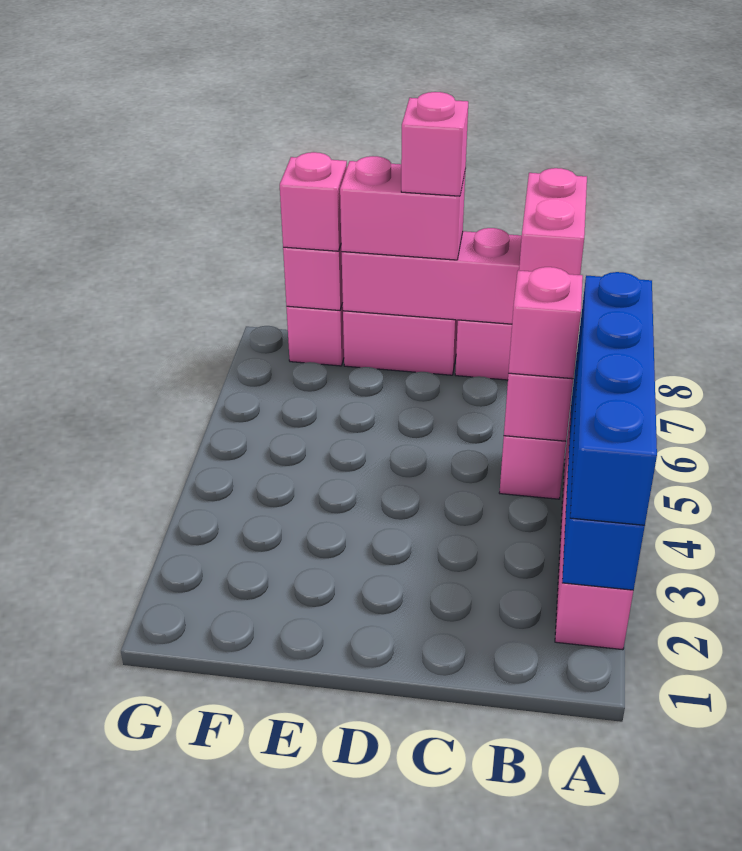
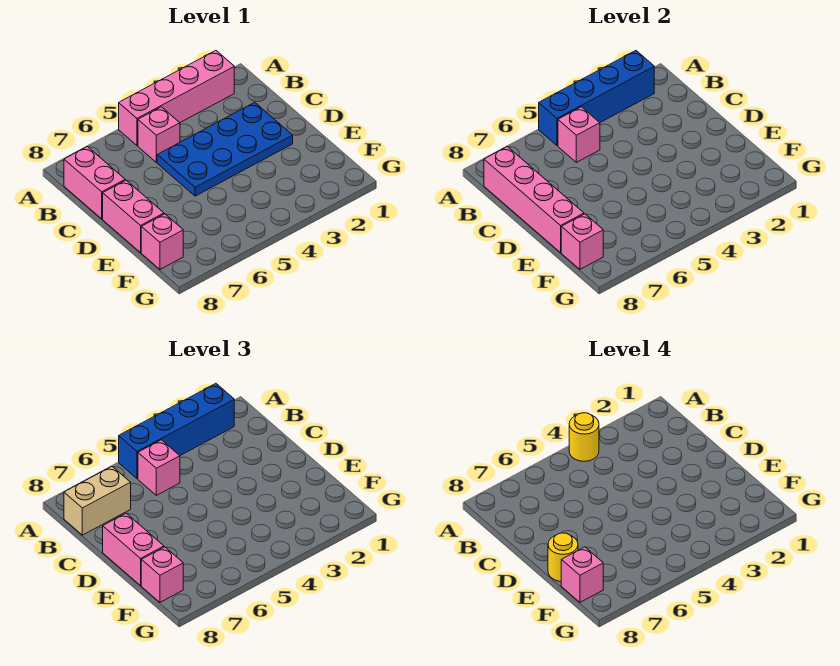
none -> yellow round brick A4 level 4
pink brick B7:B8 level 3 -> tan brick B7:B8 level 3
none -> blue plate C2:D5 level 1
pink brick D8 level 4 -> pink brick F8 level 4
none -> yellow round brick E8 level 4

